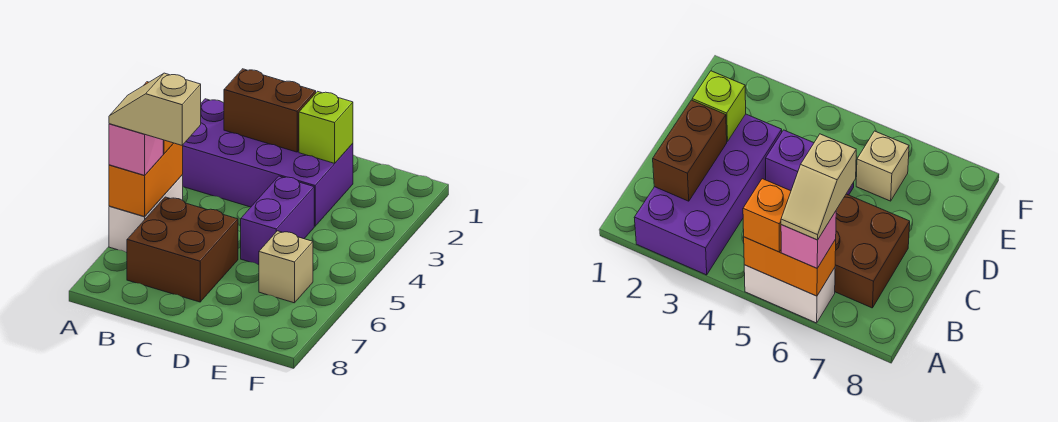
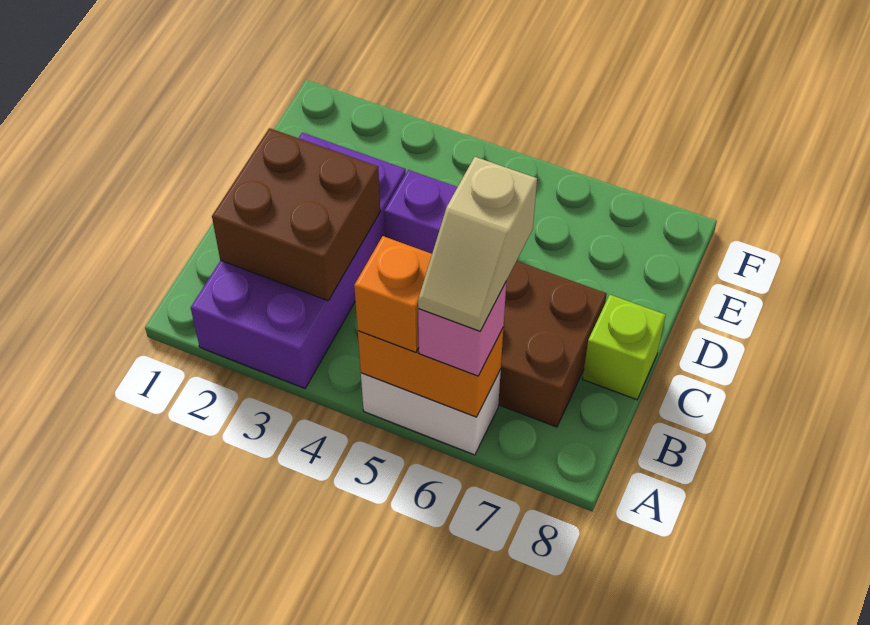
brown brick B2:C2 level 2 -> brown brick B2:C3 level 2
lime brick D2 level 2 -> lime brick C8 level 1
tan brick E6 level 1 -> none

